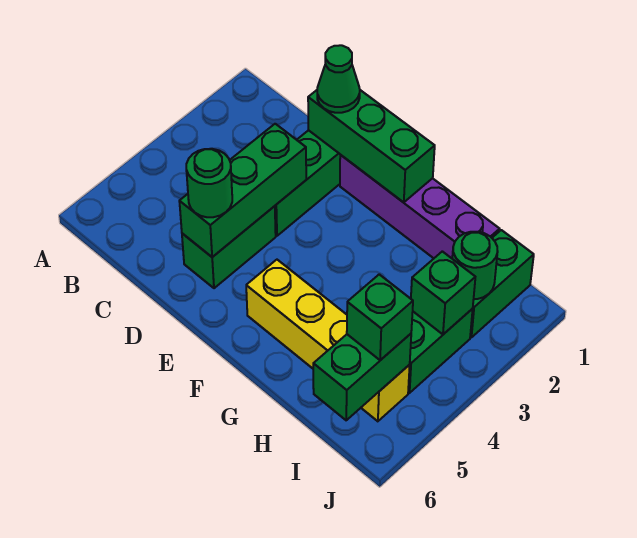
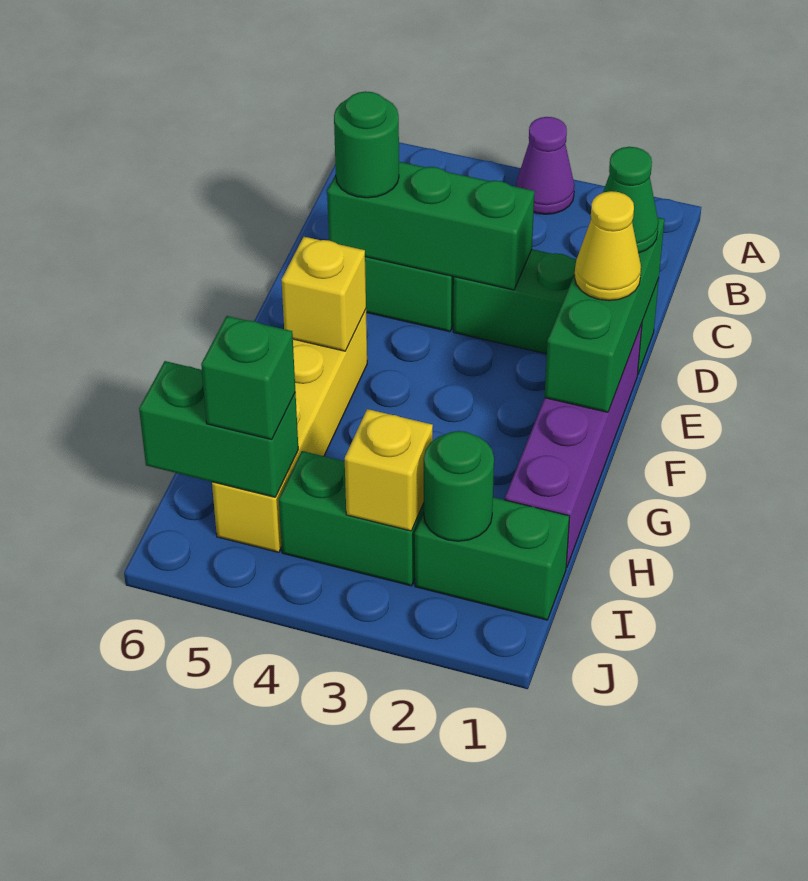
none -> purple cone A3 level 1
none -> yellow cone E1 level 3
none -> yellow brick F5 level 2
green brick I3 level 2 -> yellow brick I3 level 2

